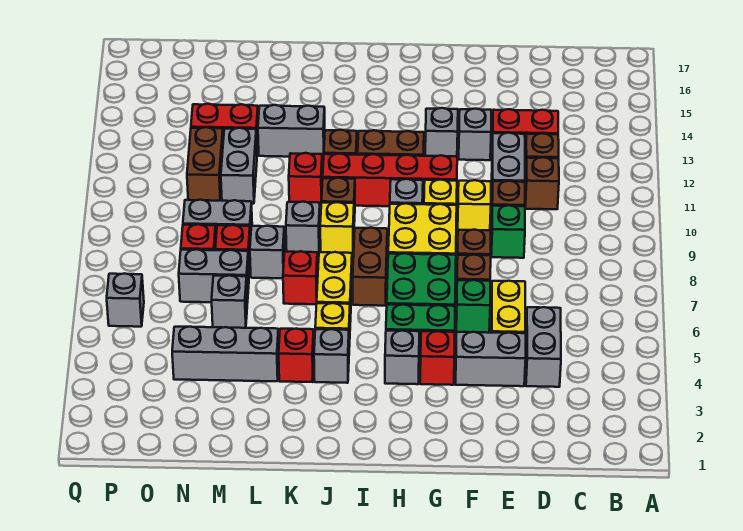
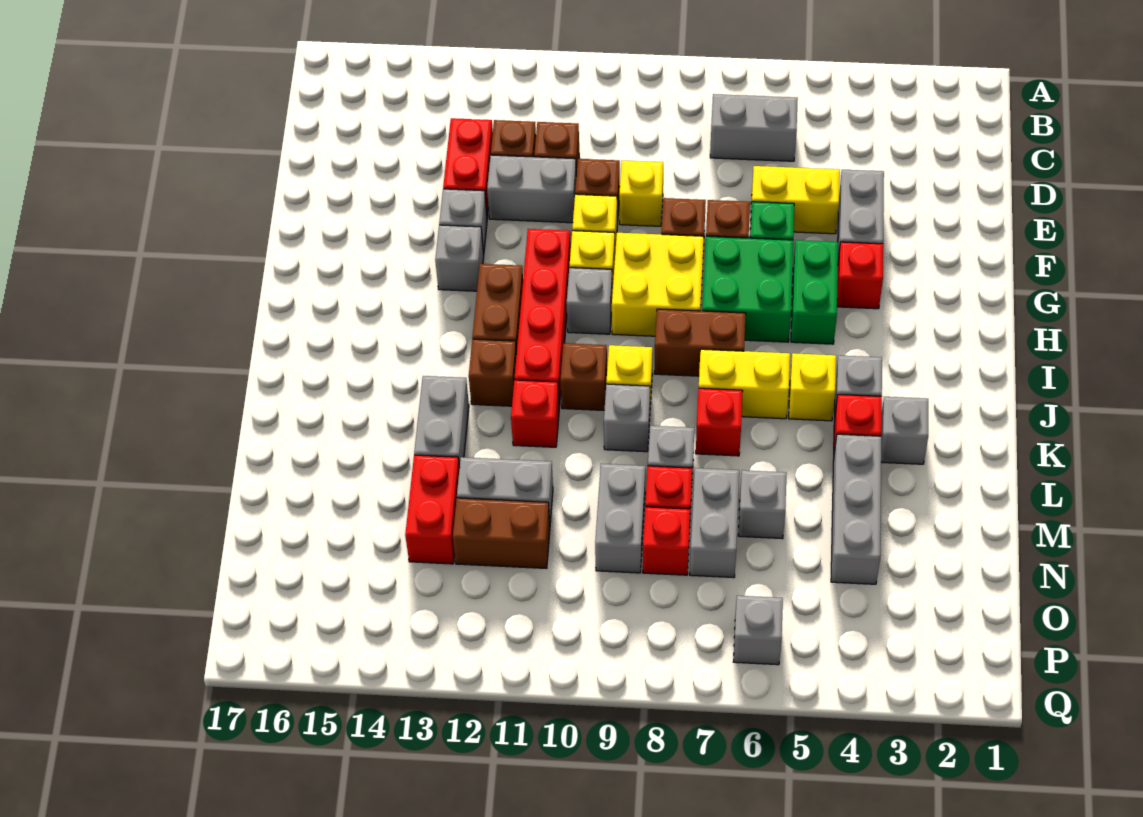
grey brick D4:D5 level 1 -> grey brick C6:C7 level 1
green brick E9 level 1 -> yellow brick E9 level 1
grey brick H4 level 1 -> grey brick K3 level 1

